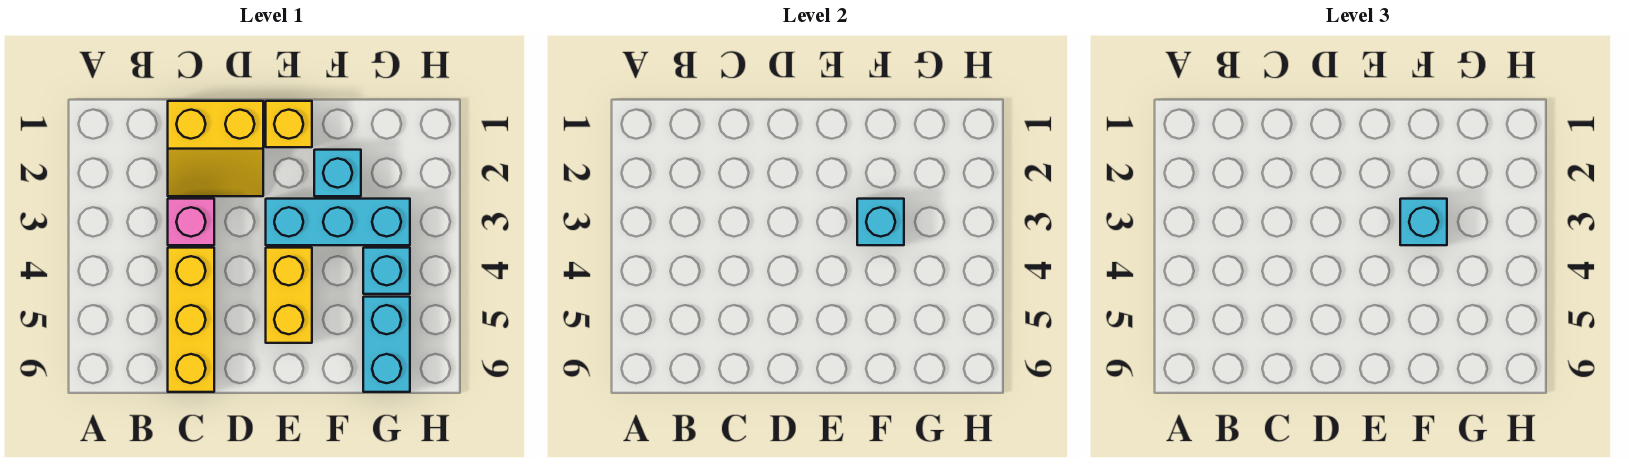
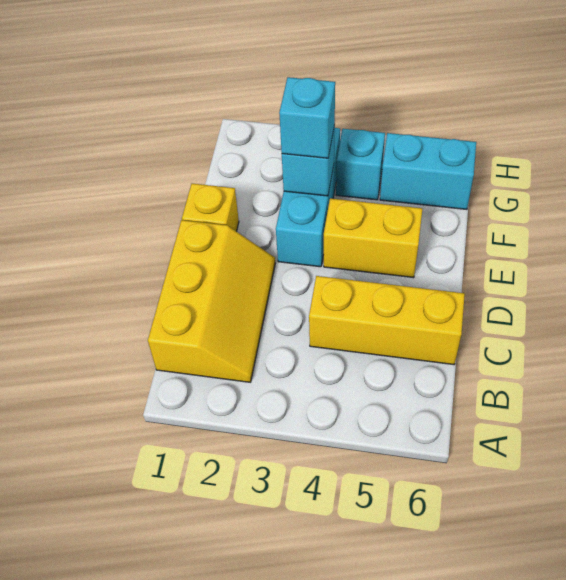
yellow slope C1:D2 level 1 top 1 -> yellow slope B1:D2 level 1 top 1
pink brick C3 level 1 -> none
cyan brick F2 level 1 -> none

